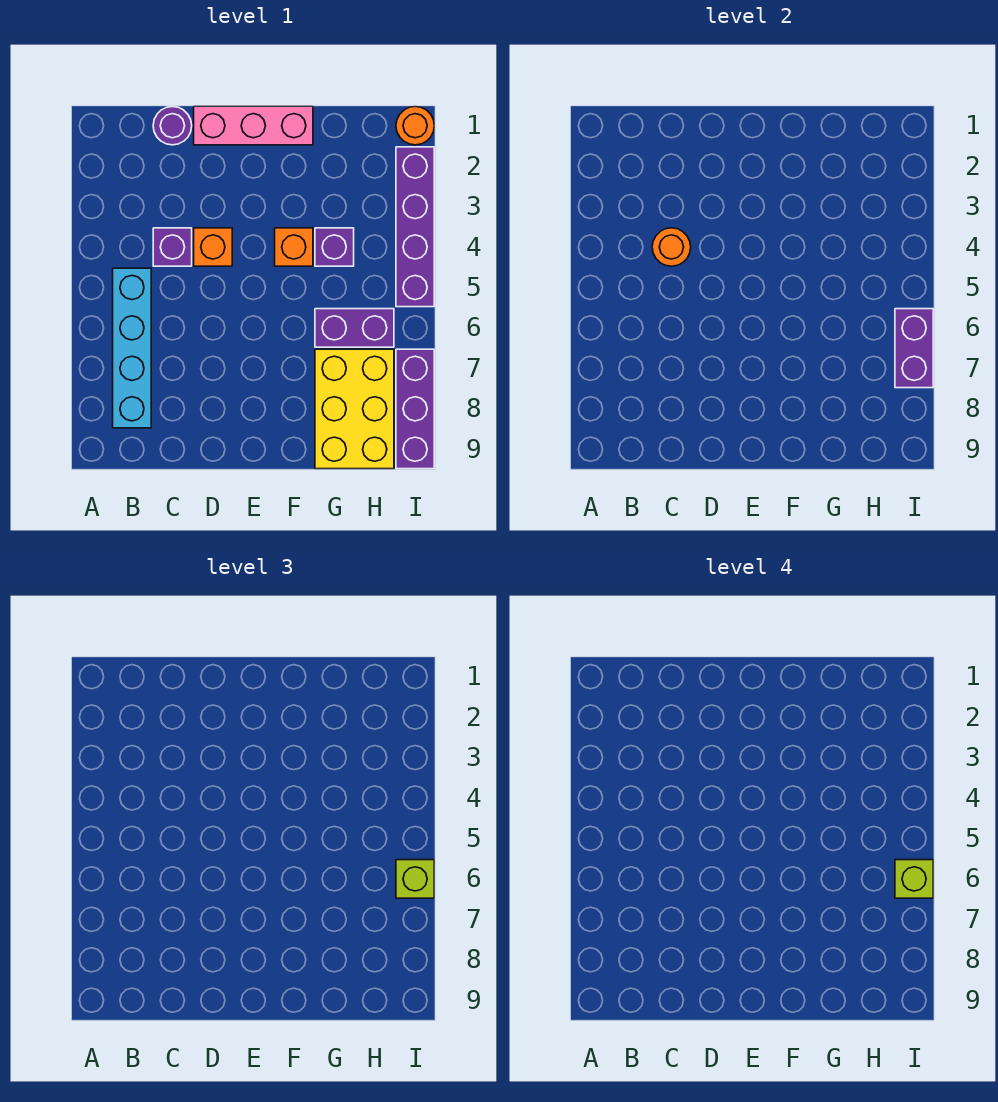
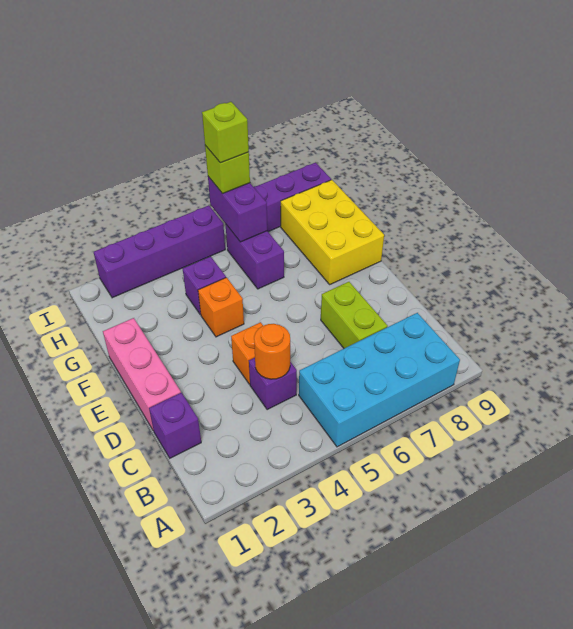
cyan brick B5:B8 level 1 -> cyan brick A5:B8 level 1
purple round brick C1 level 1 -> purple brick C1 level 1
none -> lime brick C7:D7 level 1
yellow brick G7:H9 level 1 -> yellow brick F8:H9 level 1
orange round brick I1 level 1 -> none
purple brick I6:I7 level 2 -> purple brick H6:I6 level 2

